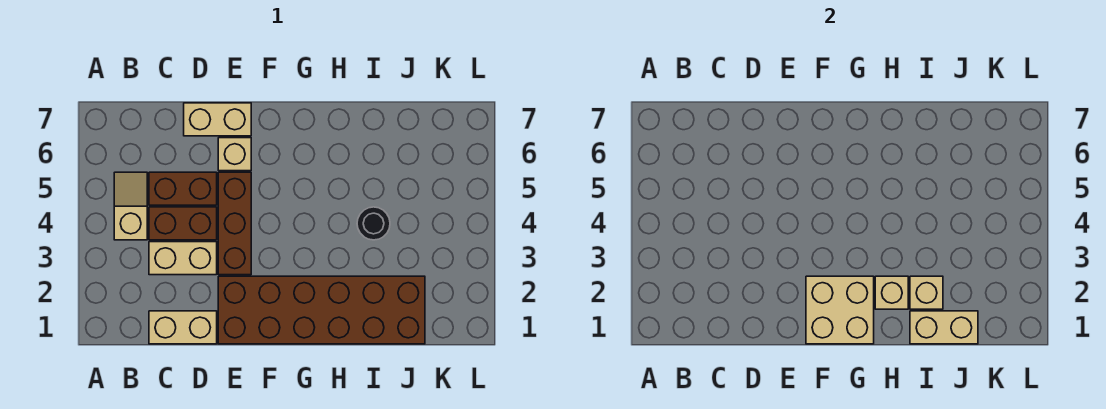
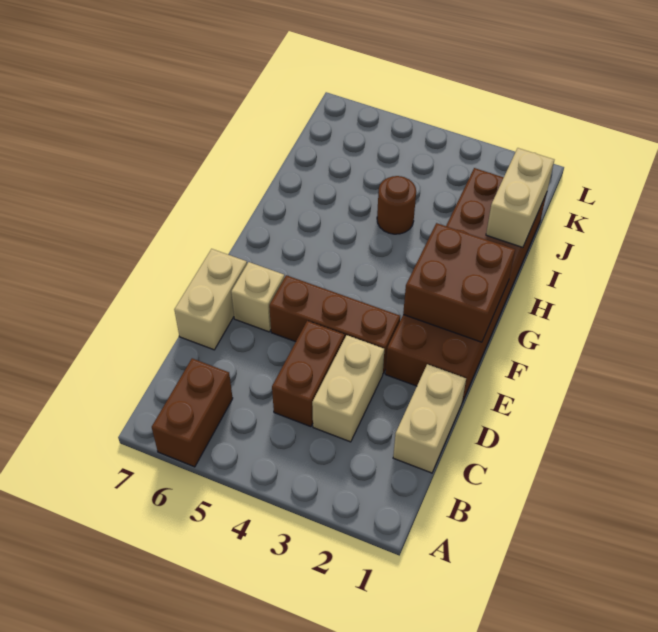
tan slope B4:B5 level 1 top 4 -> none
brown brick C5:D5 level 1 -> brown brick A6:B6 level 1
tan brick F1:G2 level 2 -> brown brick F1:G2 level 2
tan brick H2 level 2 -> none
tan brick I2 level 2 -> none
black round brick I4 level 1 -> brown round brick I4 level 1

